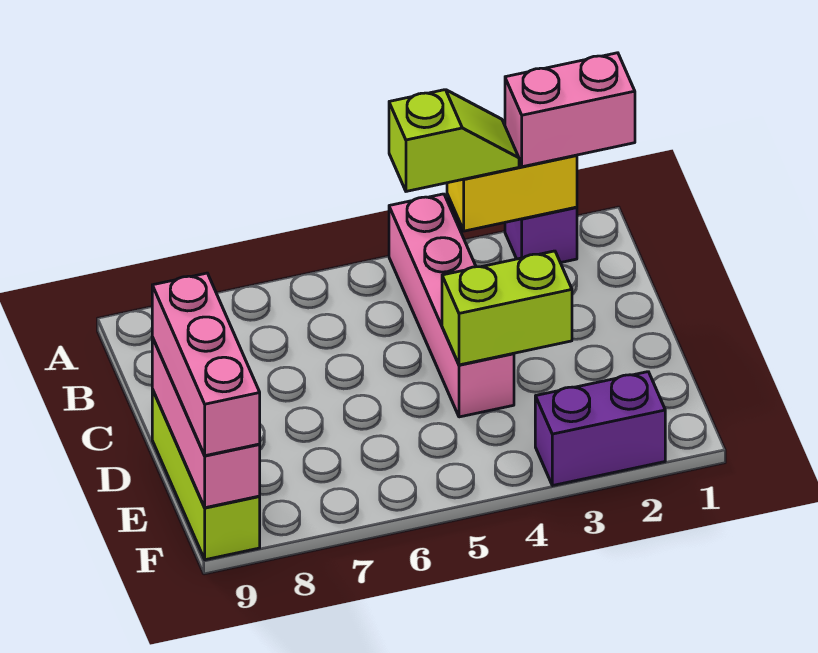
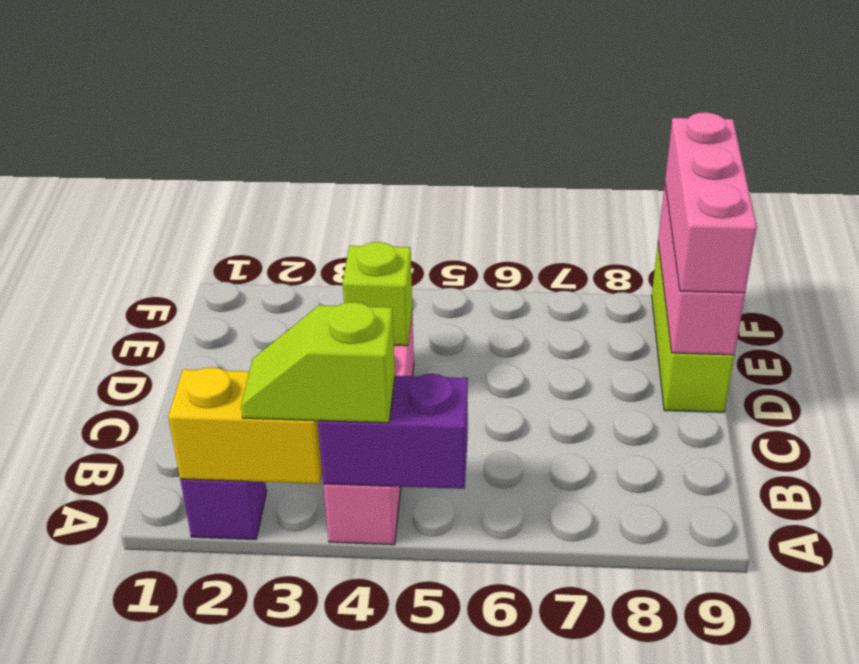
pink brick A1:A2 level 3 -> none
lime brick D3:D4 level 2 -> lime brick D4 level 2
purple brick F2:F3 level 1 -> purple brick A4:A5 level 2

